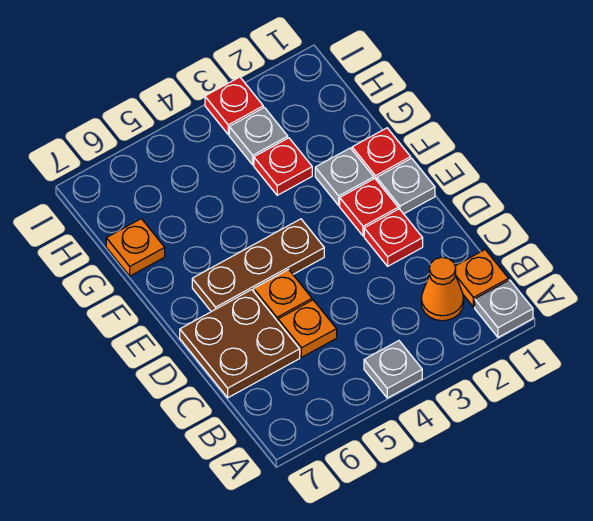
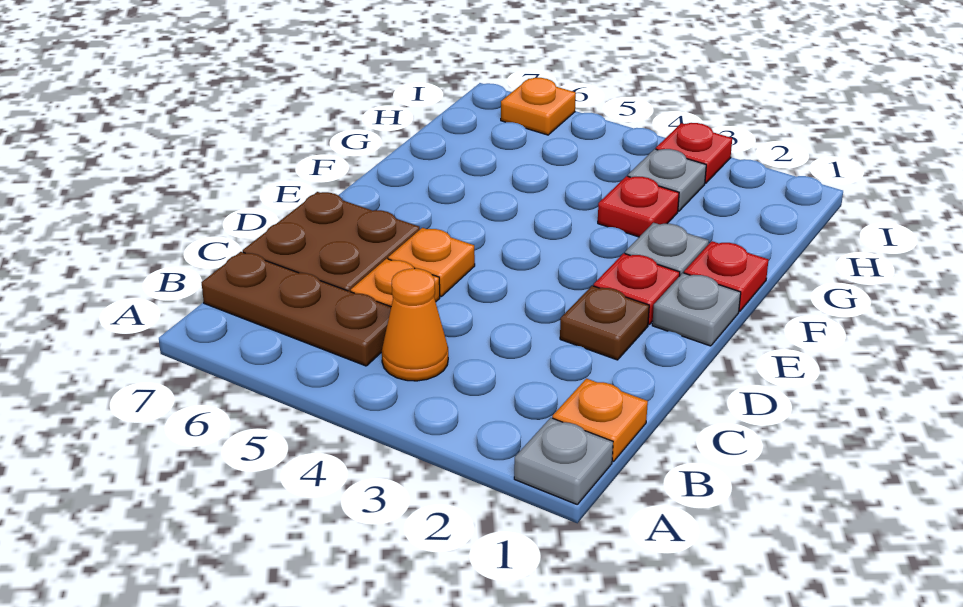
grey plate A4 level 1 -> none
orange cone B2 level 1 -> orange cone B4 level 1
red plate D2 level 1 -> brown plate D2 level 1
brown plate E4:E6 level 1 -> brown plate B5:B7 level 1
orange plate G7 level 1 -> orange plate I6 level 1

